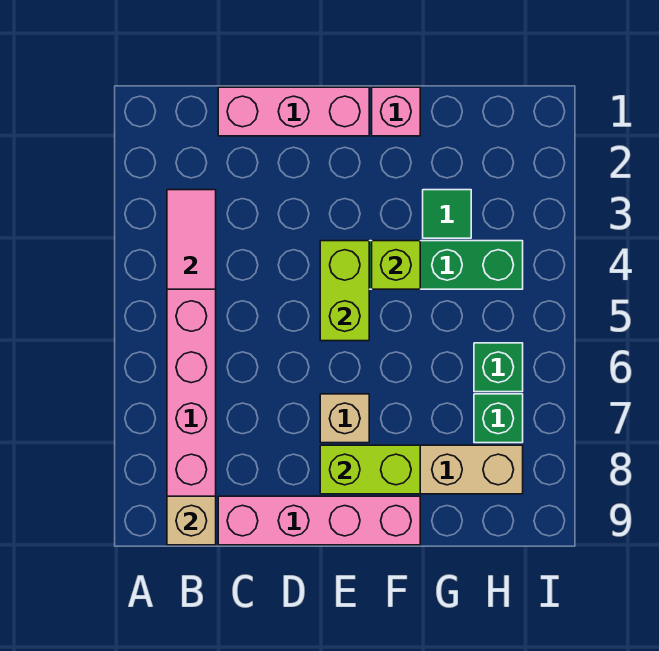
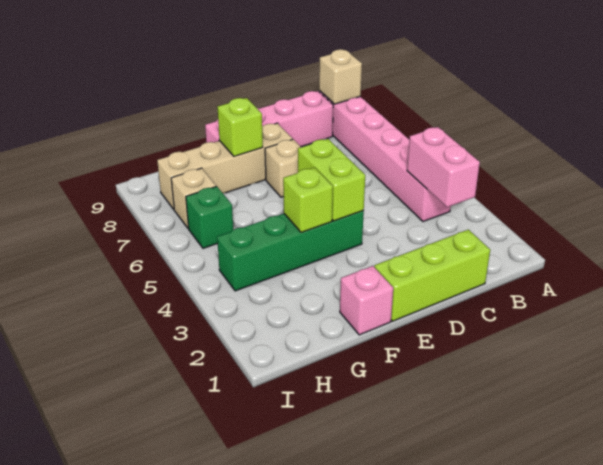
pink tile B3:B4 level 2 -> pink brick B3:B4 level 2
pink brick C1:E1 level 1 -> lime brick C1:E1 level 1
lime brick E8:F8 level 2 -> lime brick F8 level 2
green tile G3 level 1 -> none
green brick H7 level 1 -> tan brick H7 level 1

